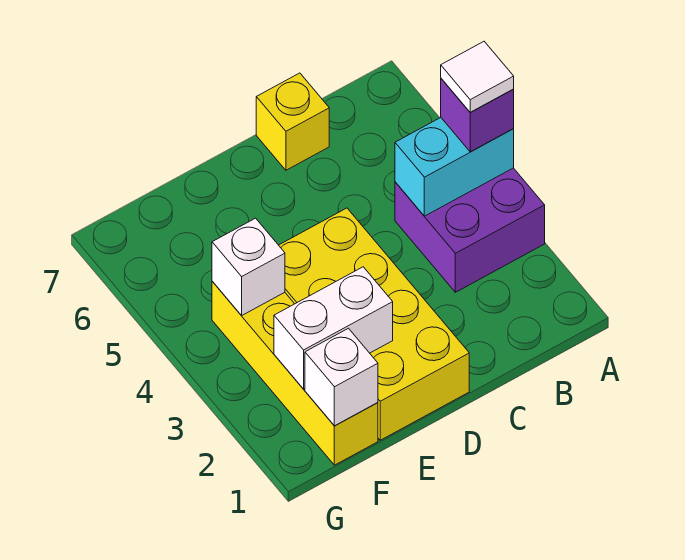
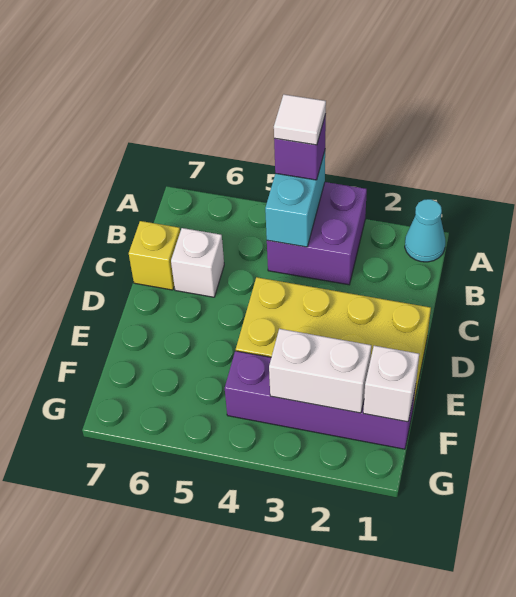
none -> cyan cone A1 level 1
white brick E2:F2 level 2 -> white brick F2:F3 level 2
yellow brick F1:F4 level 1 -> purple brick F1:F4 level 1
white brick F4 level 2 -> white brick C6 level 1

